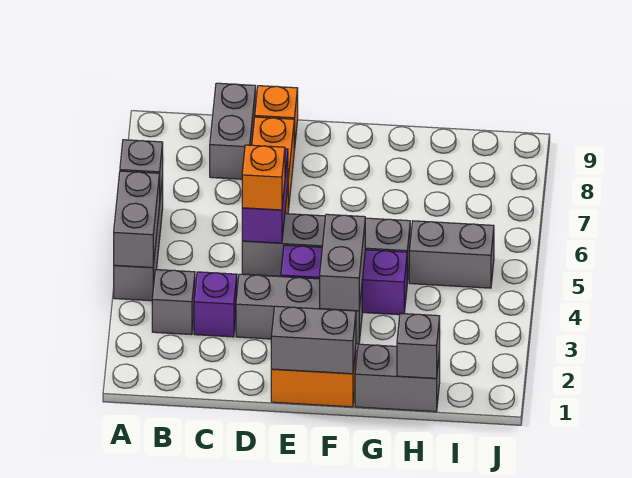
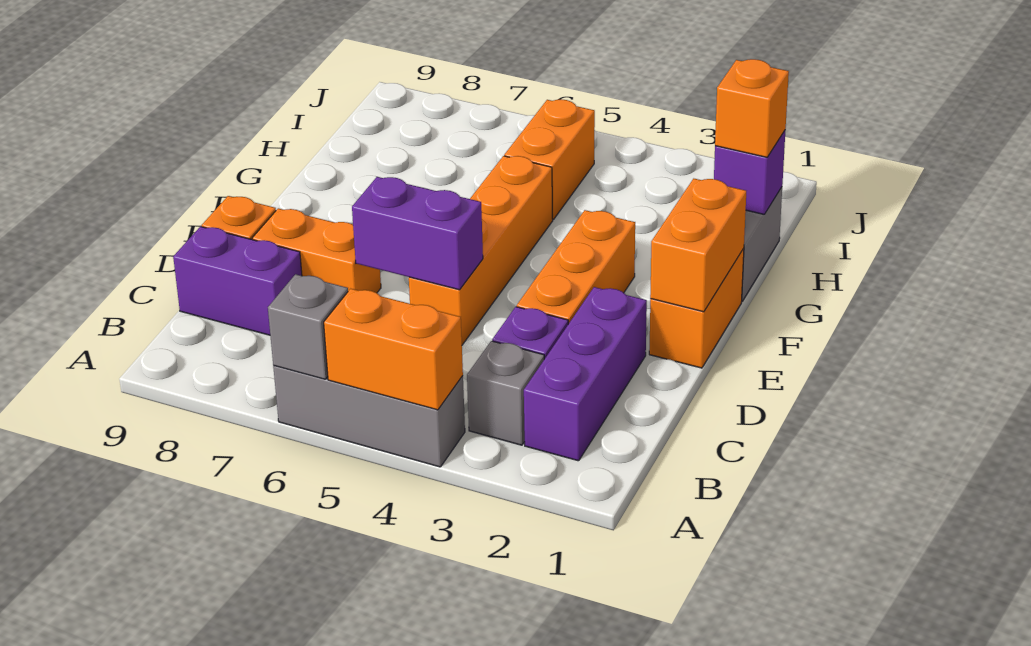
grey brick A4:A5 level 2 -> orange brick A4:A5 level 2
grey brick C8:C9 level 1 -> purple brick C8:C9 level 1
grey brick D3:F3 level 1 -> orange brick D3:F3 level 1
grey brick D5:G5 level 1 -> orange brick D5:G5 level 1
orange brick D5 level 3 -> orange brick H1 level 3
grey brick E1:F1 level 2 -> orange brick E1:F1 level 2
purple brick E4:G4 level 1 -> purple brick B2:D2 level 1
grey brick F3:F4 level 2 -> none
grey brick H1 level 2 -> purple brick H1 level 2
grey brick H5:I5 level 1 -> orange brick H5:I5 level 1

